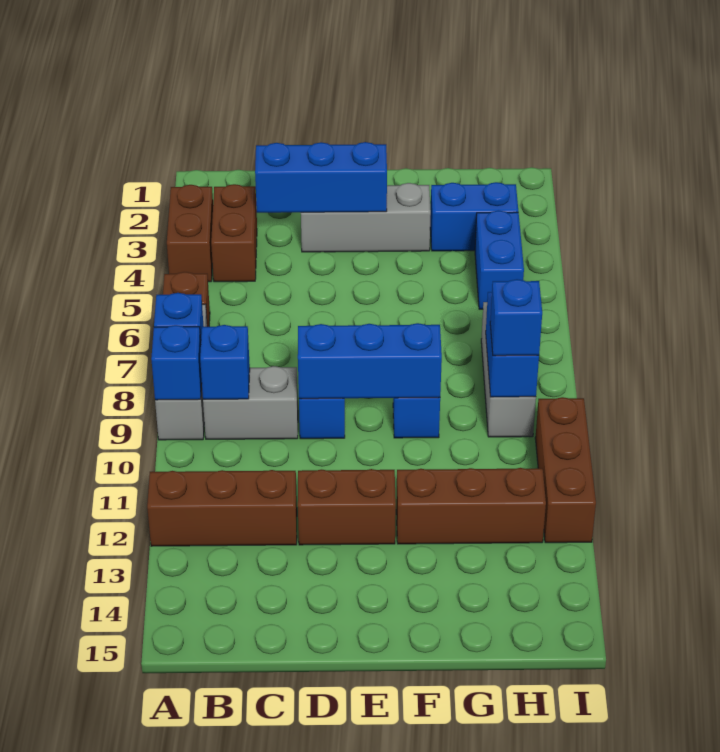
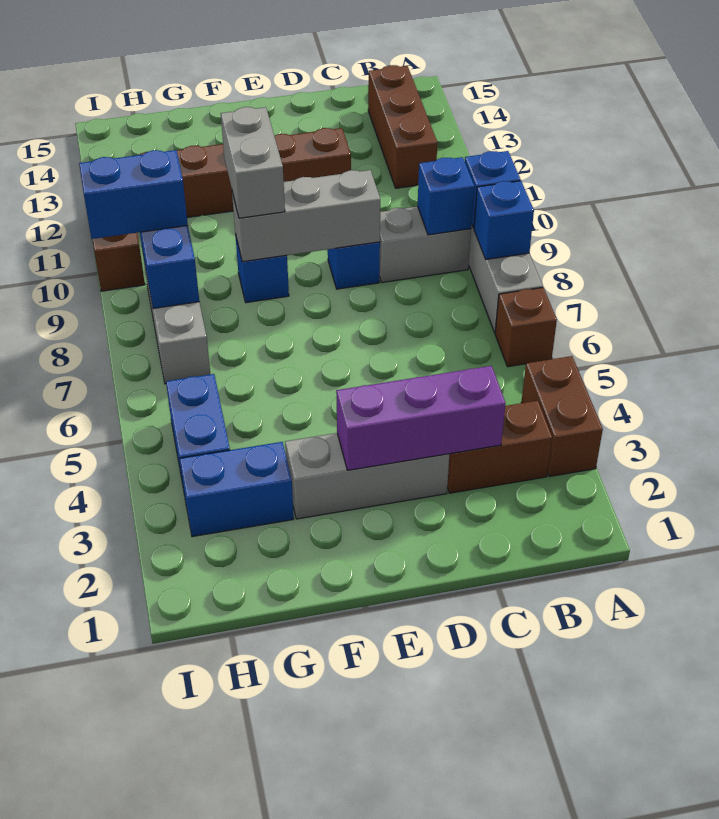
brown brick A12:C12 level 1 -> brown brick B12:B14 level 1
brown brick B3:B4 level 1 -> brown brick B3:C3 level 1
blue brick C3:E3 level 2 -> purple brick C3:E3 level 2
blue brick D9:F9 level 2 -> grey brick D9:F9 level 2
none -> grey brick F9:F10 level 3
blue brick H9 level 3 -> blue brick H9:I9 level 3

